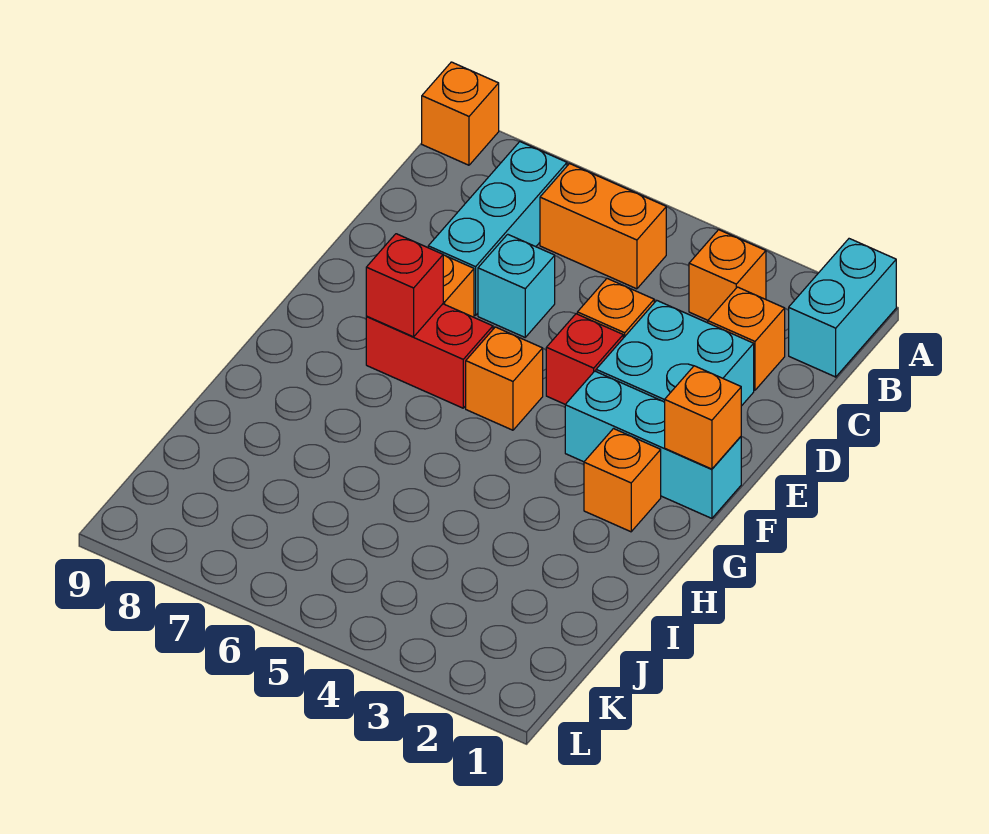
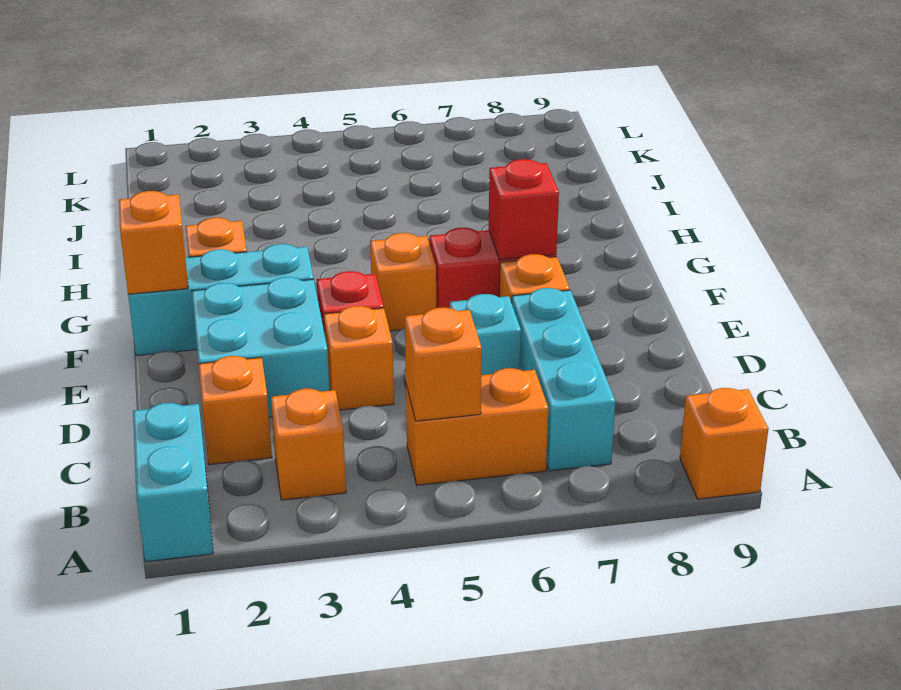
none -> orange brick B5 level 2

